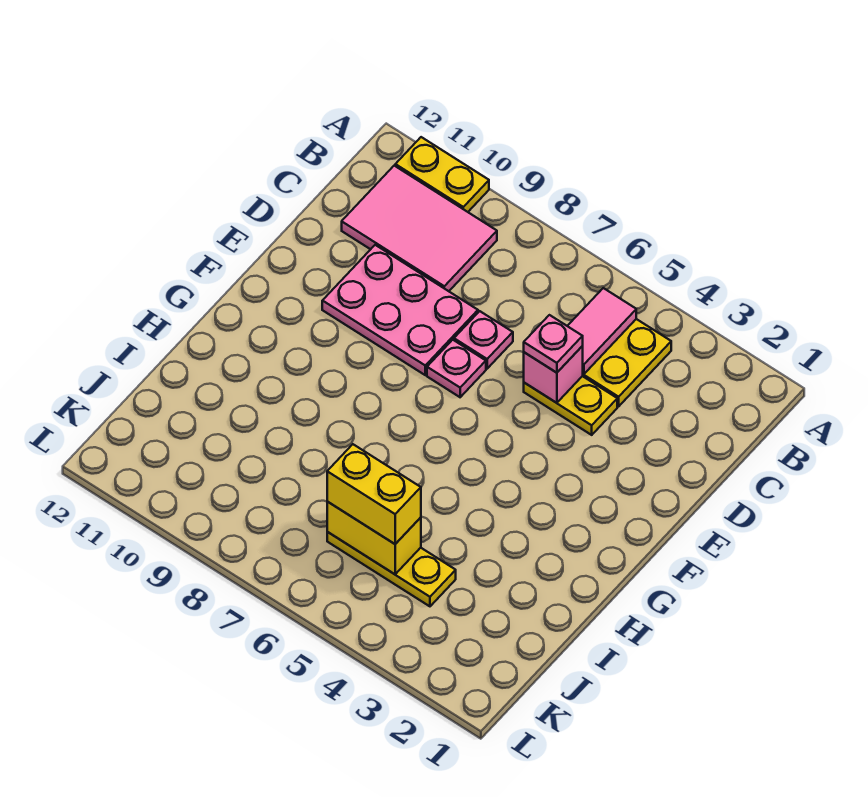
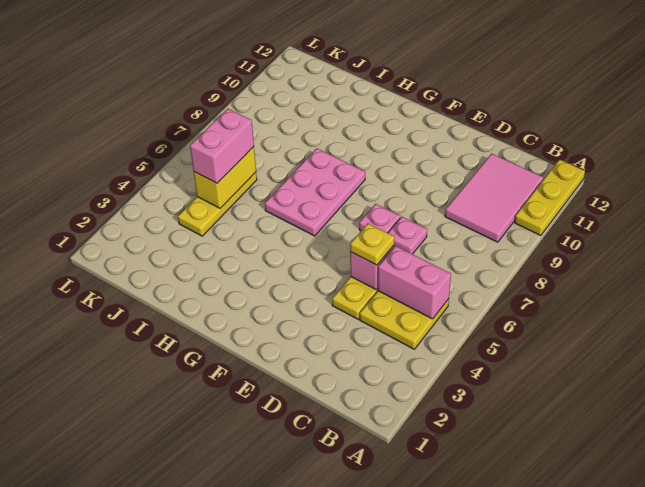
yellow plate A10:A11 level 1 -> yellow plate A10:A12 level 1
pink tile B5:C5 level 2 -> pink brick B5:C5 level 2
pink plate D5 level 3 -> yellow plate D5 level 3
pink plate D8:E10 level 1 -> pink plate G6:H8 level 1
yellow brick J5:J6 level 3 -> pink brick J5:J6 level 3

